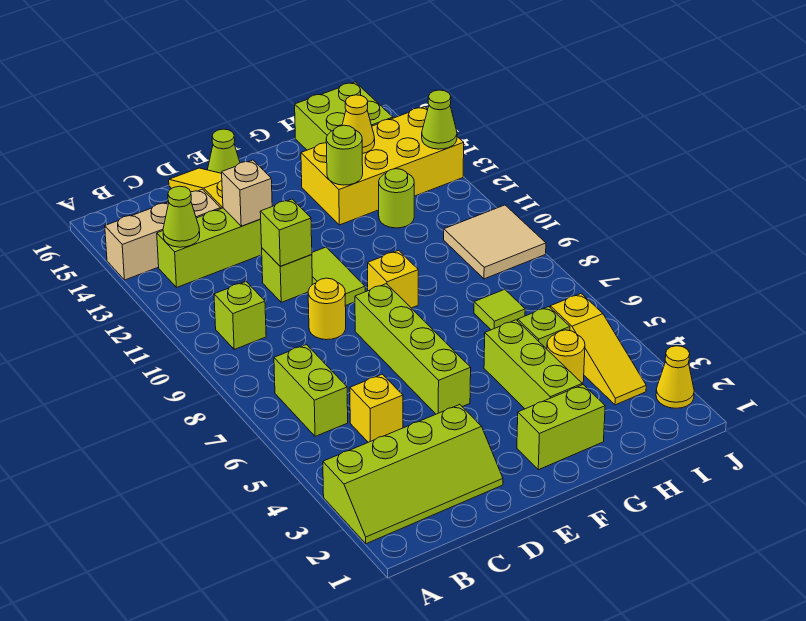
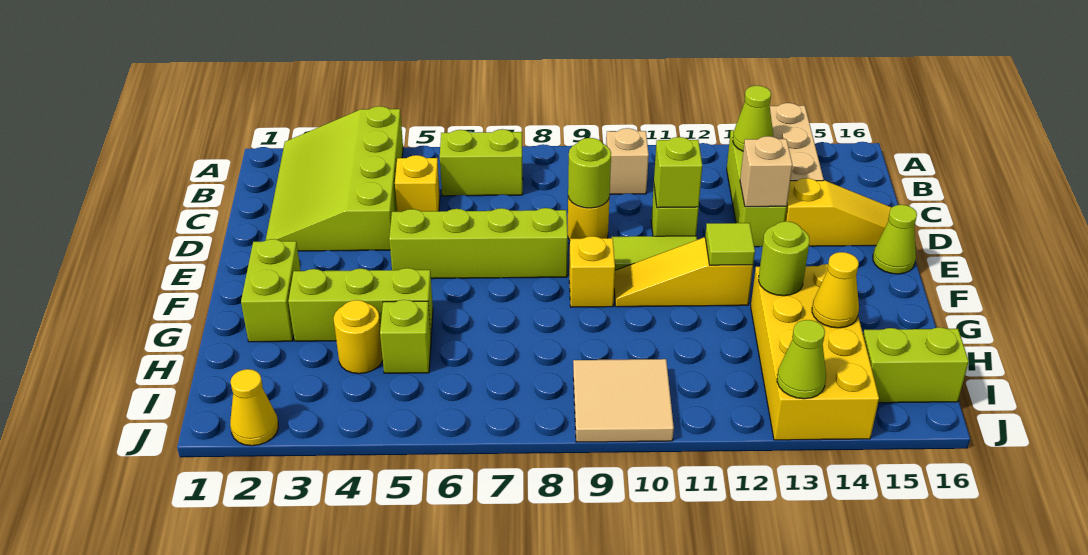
lime slope A2:D3 level 1 top 3 -> lime slope A2:D4 level 1 top 4
lime brick B10 level 1 -> tan brick B10 level 1
lime tile H7 level 1 -> lime tile F12 level 2
lime round brick H12 level 1 -> lime round brick D9 level 2
lime brick H15:I16 level 1 -> lime brick I15:I16 level 1
yellow slope I3:I5 level 1 top 5 -> yellow slope F10:F12 level 1 top 12

